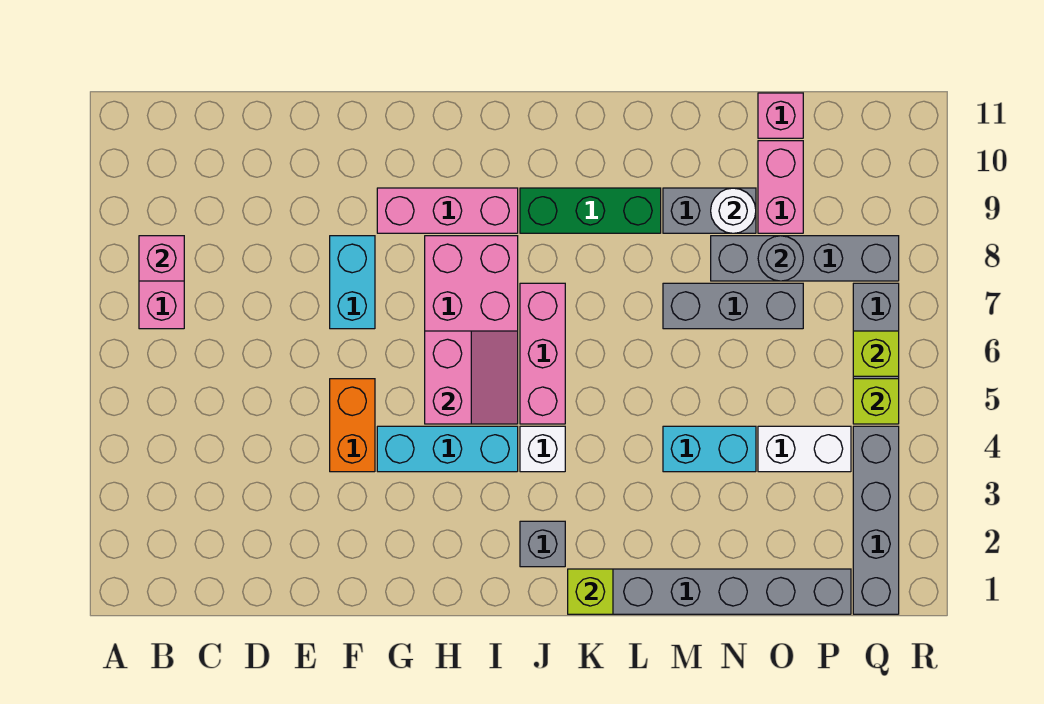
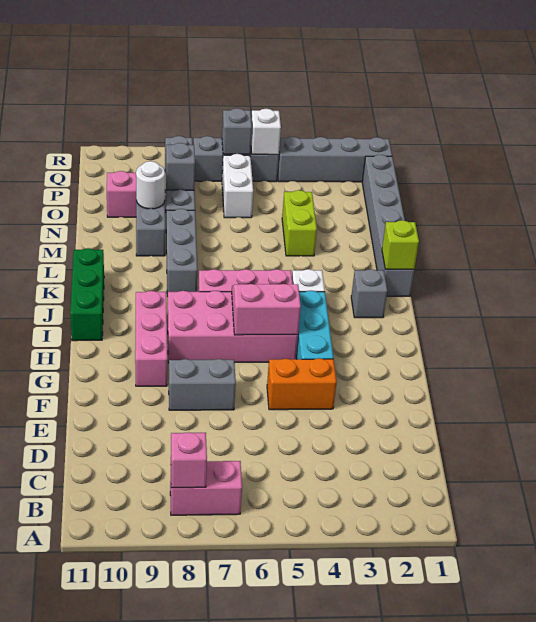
cyan brick F7:F8 level 1 -> grey brick F7:F8 level 1
green brick J9:L9 level 1 -> green brick I11:K11 level 1
cyan brick M4:N4 level 1 -> lime brick M4:N4 level 1
grey brick M7:O7 level 1 -> grey brick K8:M8 level 1
white brick O4:P4 level 1 -> white brick O6:P6 level 1
grey round brick O8 level 2 -> grey brick O8 level 2
pink brick O11 level 1 -> none
lime brick Q5 level 2 -> white brick Q5 level 2
lime brick Q6 level 2 -> grey brick Q6 level 2

